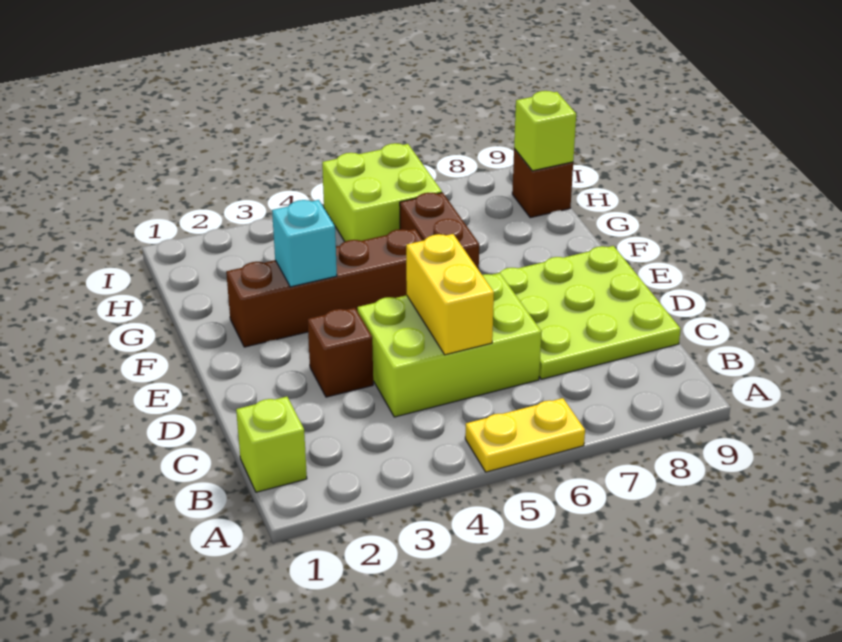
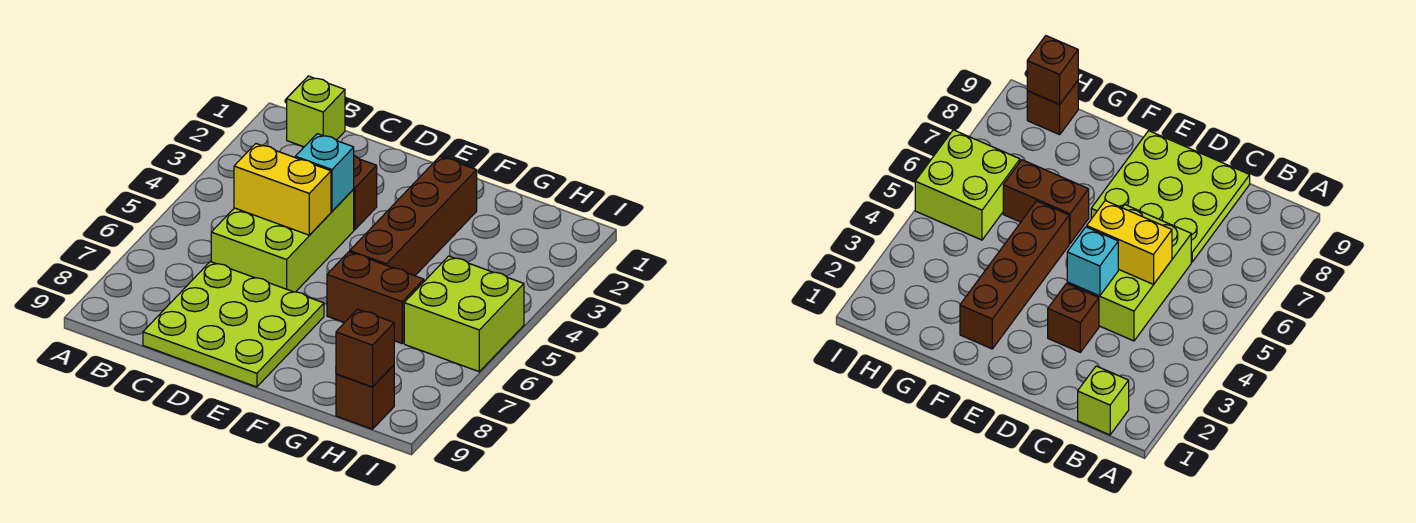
yellow plate A5:A6 level 1 -> none
cyan brick F3 level 2 -> cyan brick D4 level 2
lime brick H9 level 2 -> brown brick H9 level 2

